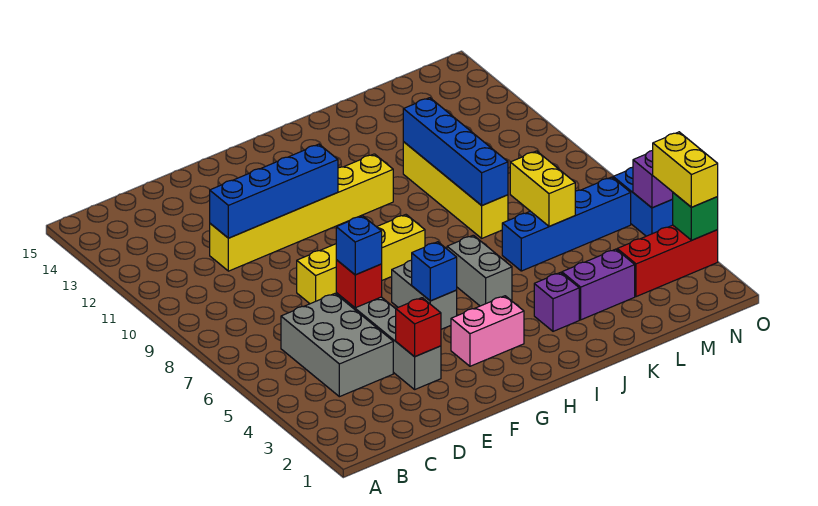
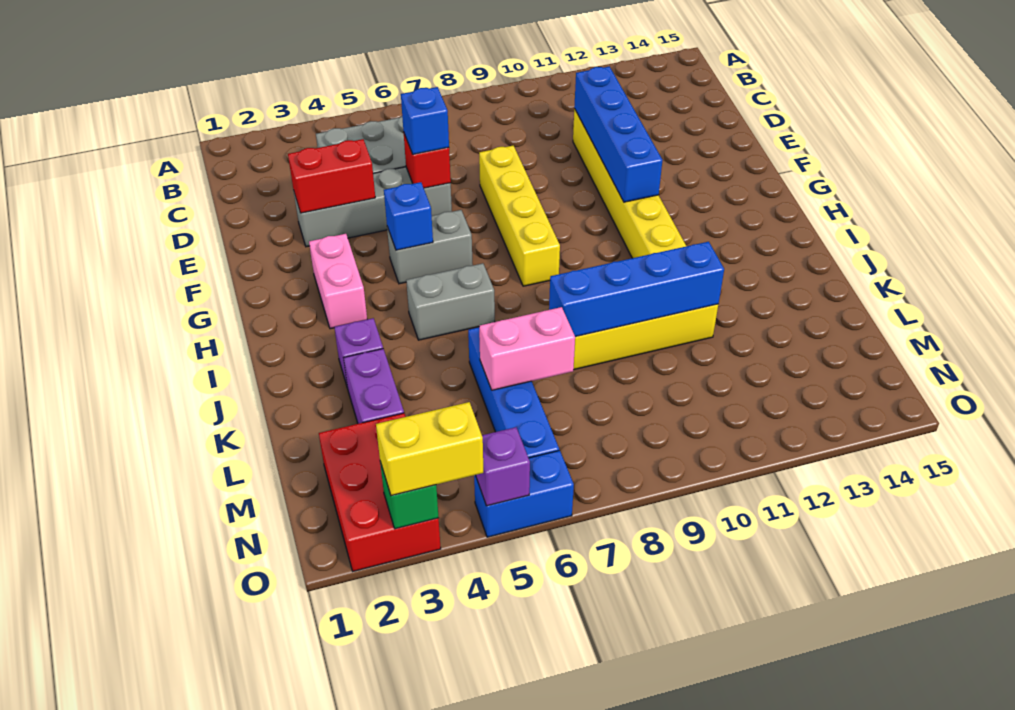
red brick E3 level 2 -> red brick E3:E4 level 2
yellow brick L6:L7 level 2 -> pink brick L6:L7 level 2
red brick M3:O3 level 1 -> red brick M2:O3 level 1

